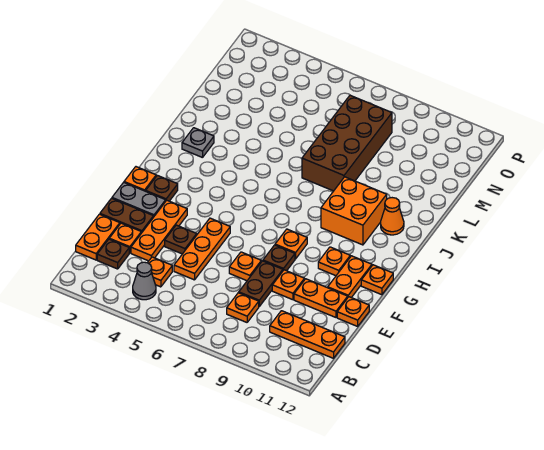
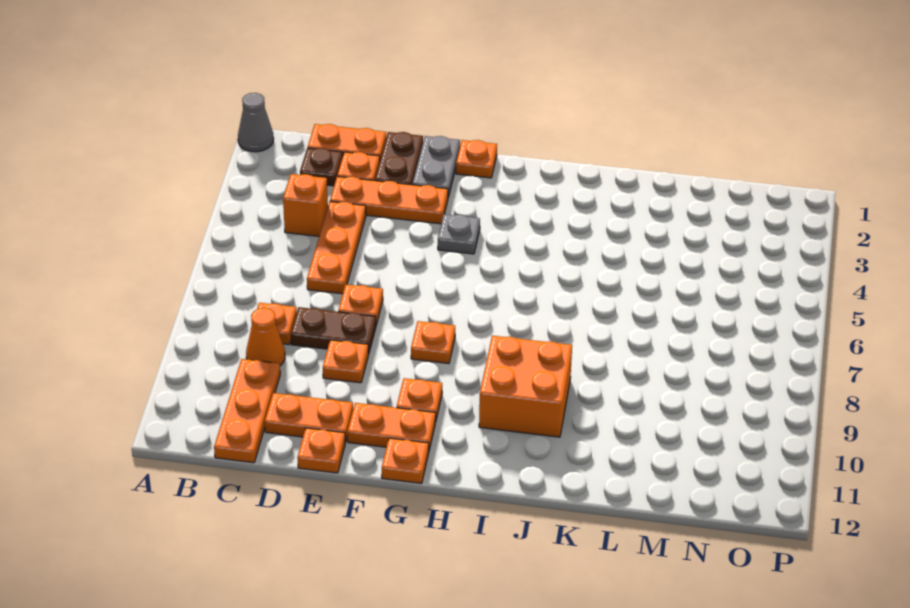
grey cone B4 level 1 -> grey cone A1 level 1
orange plate C4 level 1 -> orange brick C4 level 1
orange plate D5:F5 level 1 -> orange plate D4:D6 level 1
brown plate E4 level 1 -> none
orange plate E10:E11 level 1 -> orange plate D11:E11 level 1
brown plate F8 level 1 -> none
brown plate G2 level 1 -> none
grey plate J2 level 1 -> grey plate G4 level 1
orange cone J11 level 1 -> orange cone C9 level 1
brown brick K7:N8 level 1 -> none

